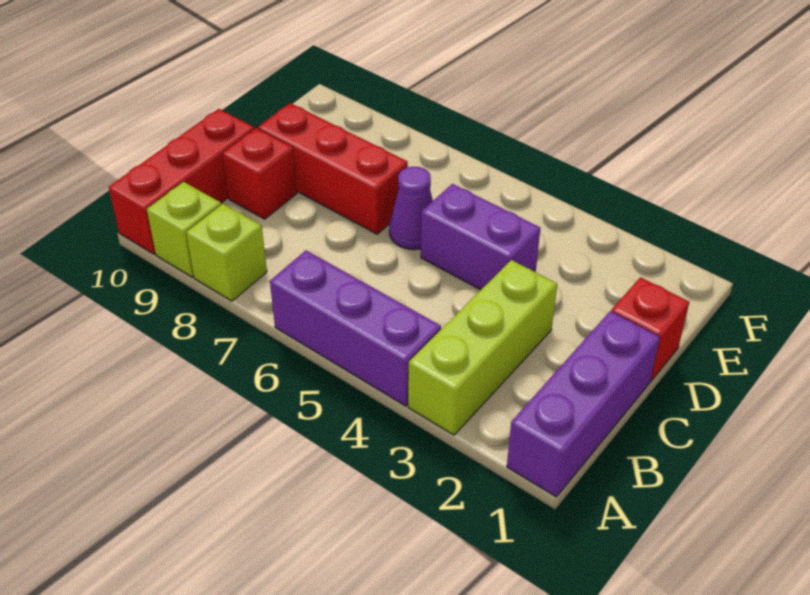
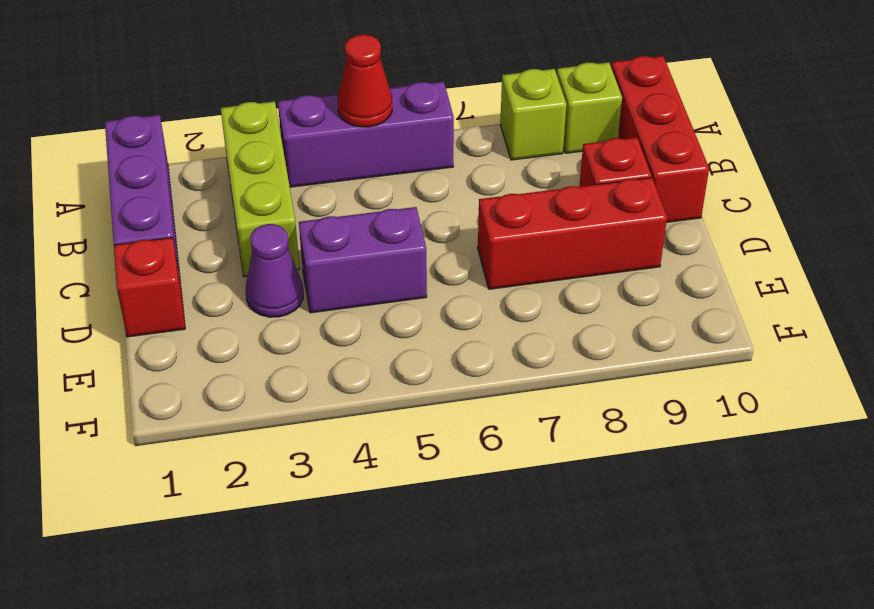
none -> red cone A5 level 2
purple cone D6 level 1 -> purple cone D3 level 1

